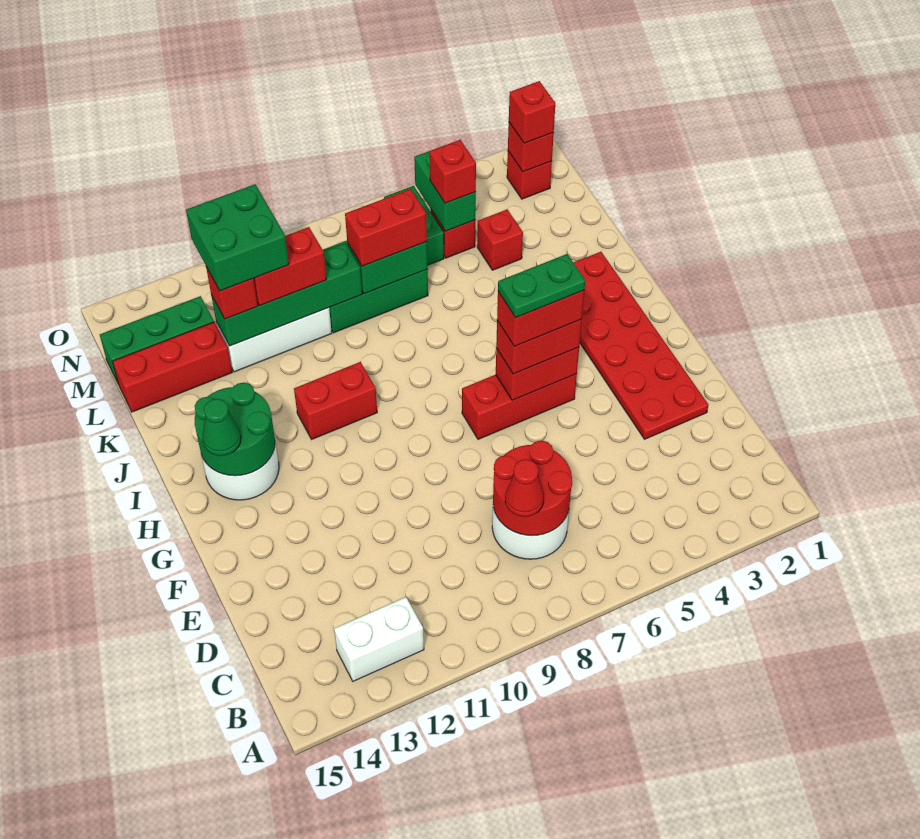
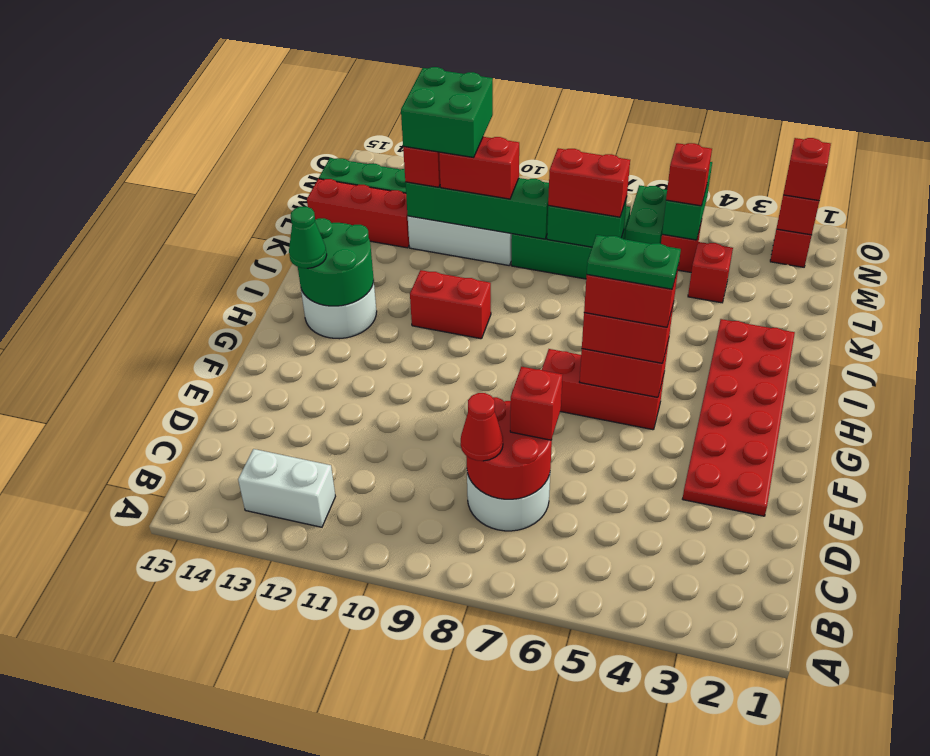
none -> red brick D7 level 3

